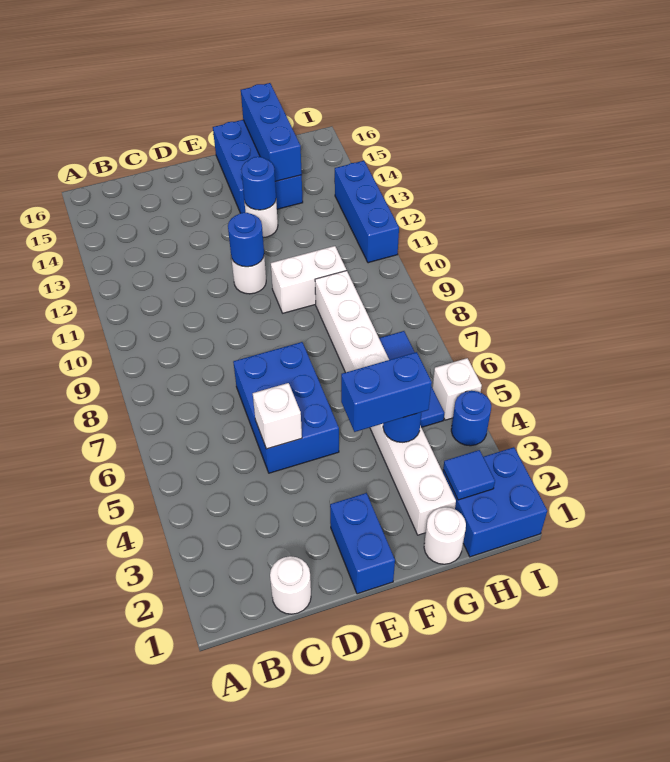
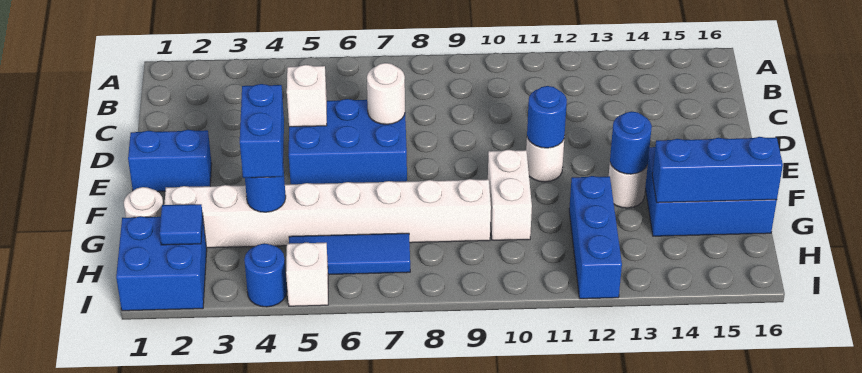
white round brick C1 level 1 -> white round brick D7 level 2
blue brick I11:I13 level 1 -> blue brick G12:I12 level 1

